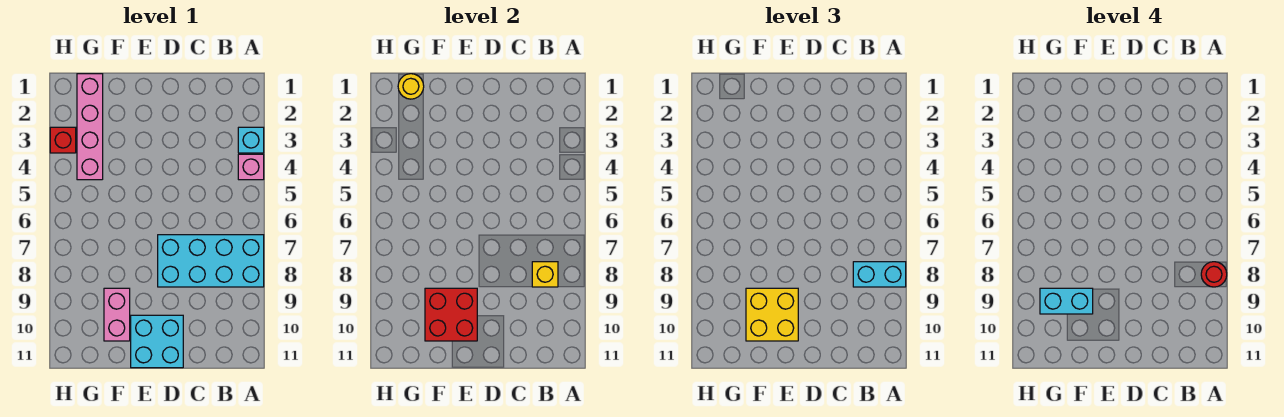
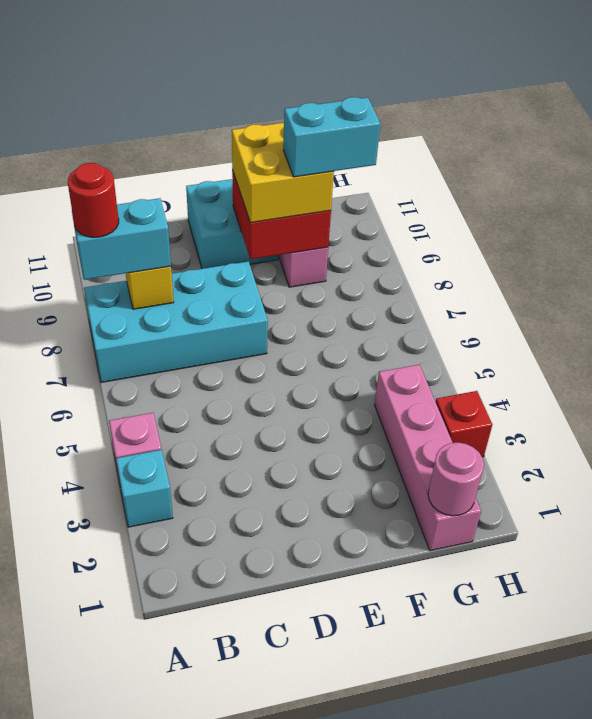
yellow round brick G1 level 2 -> pink round brick G1 level 2

